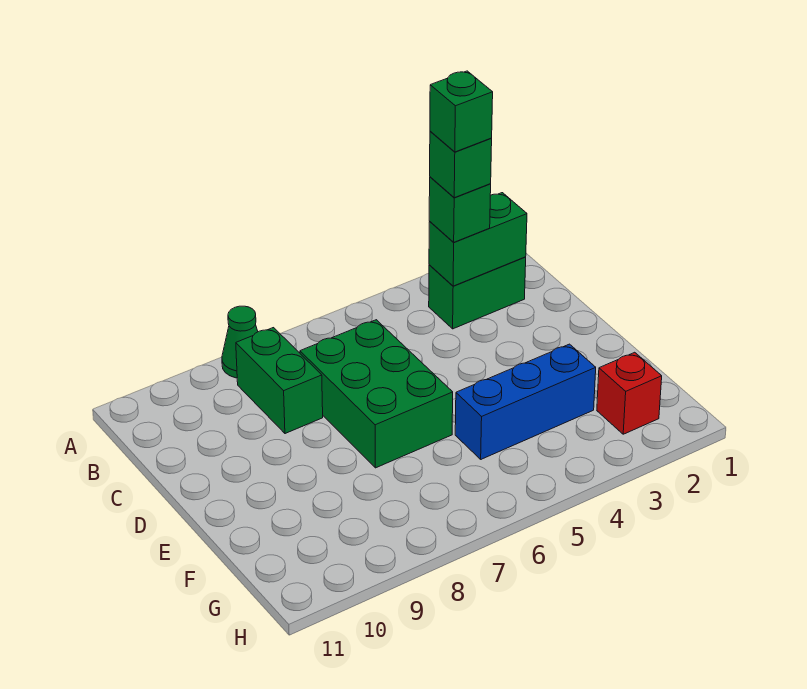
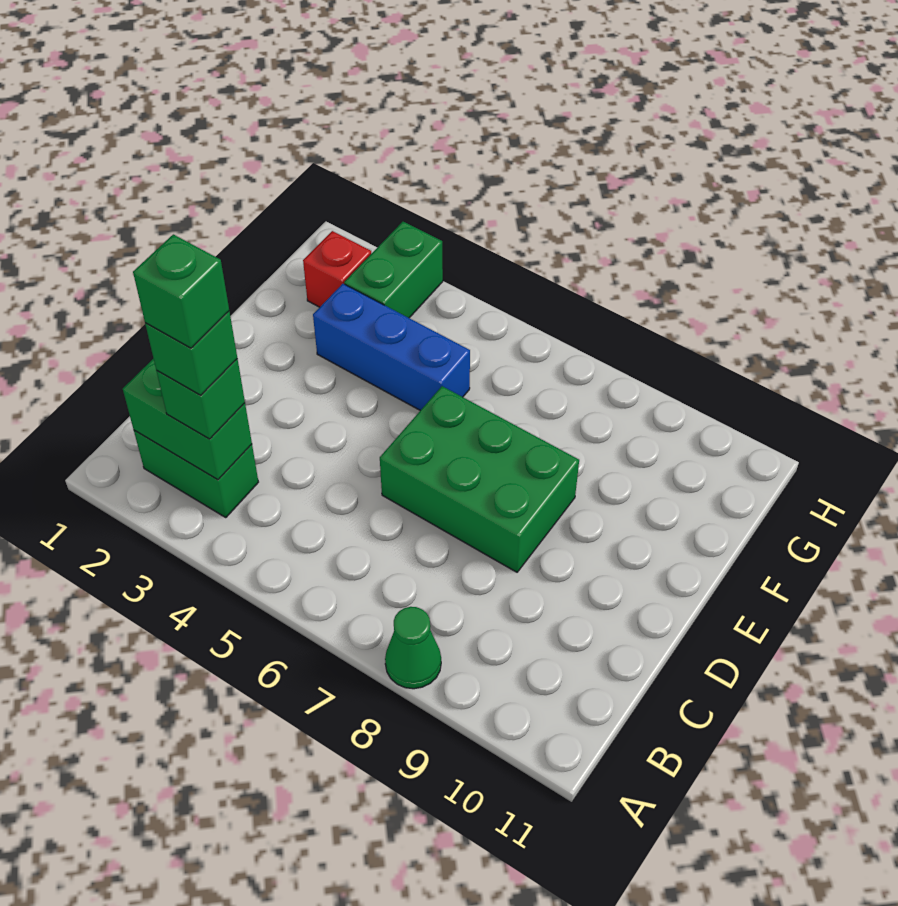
green brick B8:C8 level 1 -> green brick G3:H3 level 1
green brick C6:E7 level 1 -> green brick D6:E8 level 1

